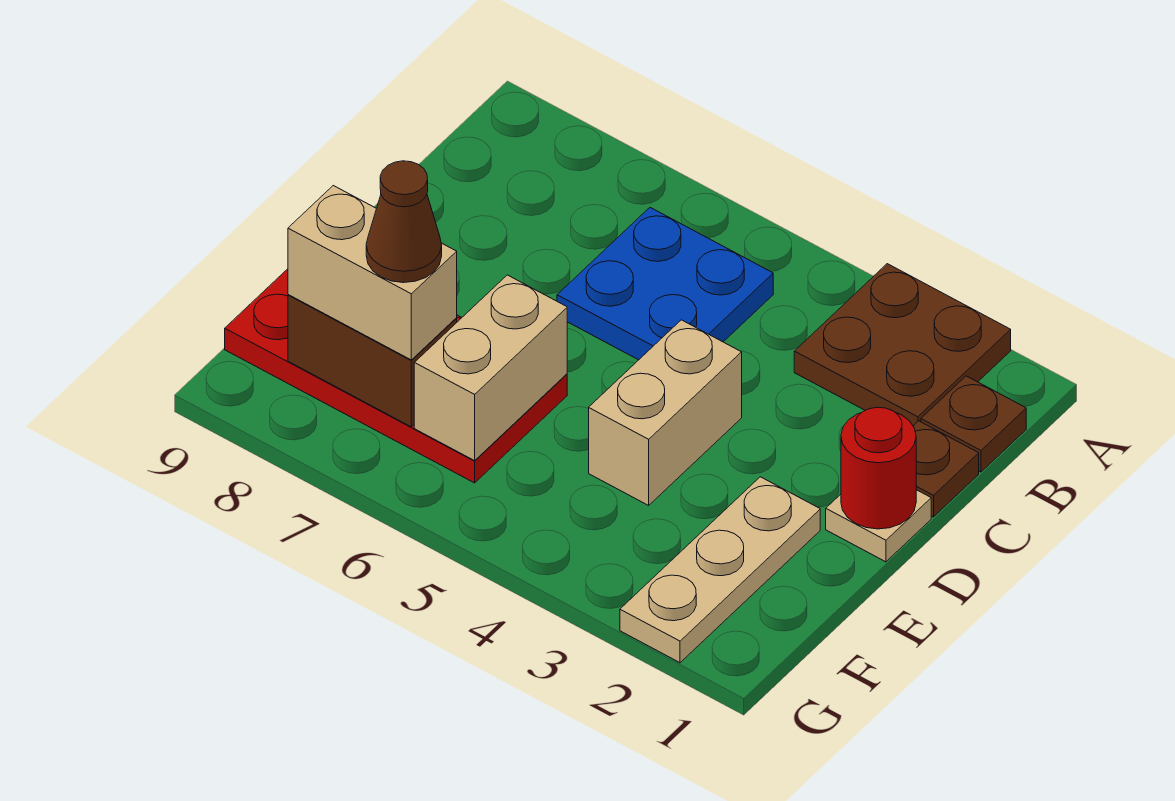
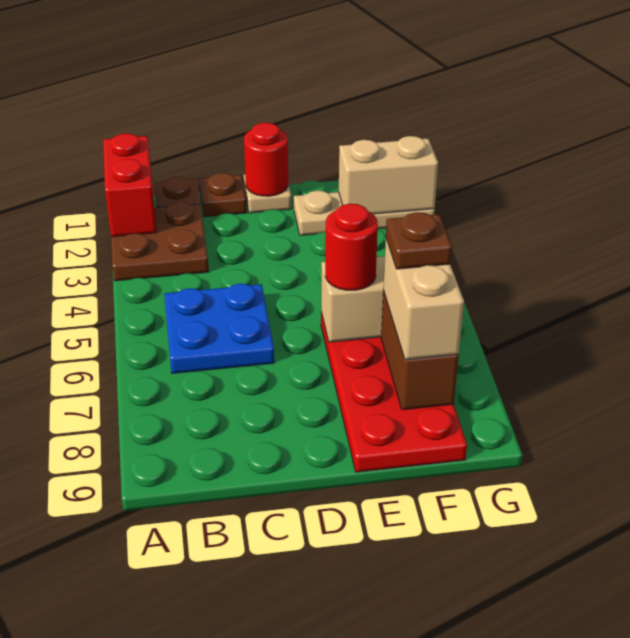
none -> red brick A1:A2 level 2
tan brick D4:E4 level 1 -> tan brick F2:G2 level 2
none -> red round brick E6 level 3
brown cone F7 level 4 -> brown plate F7 level 4

